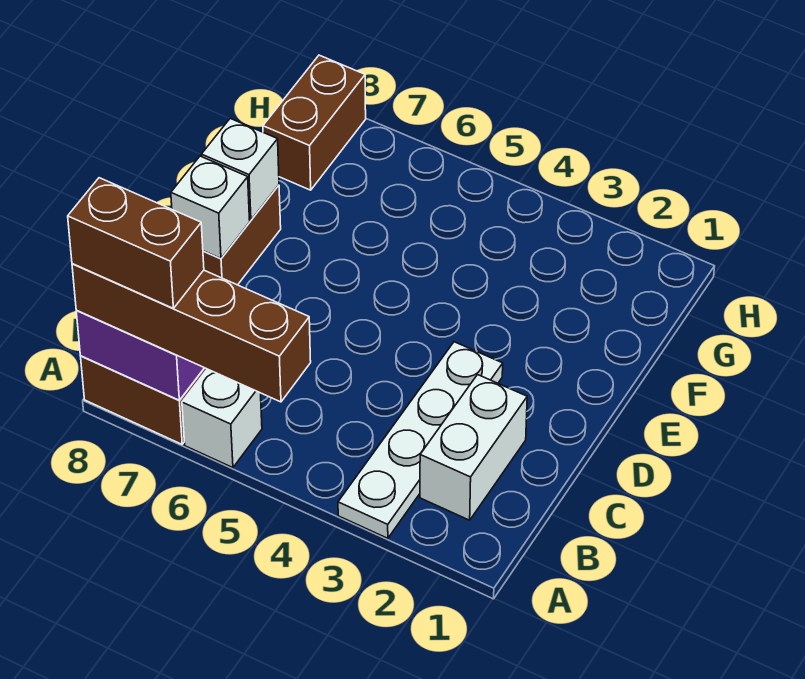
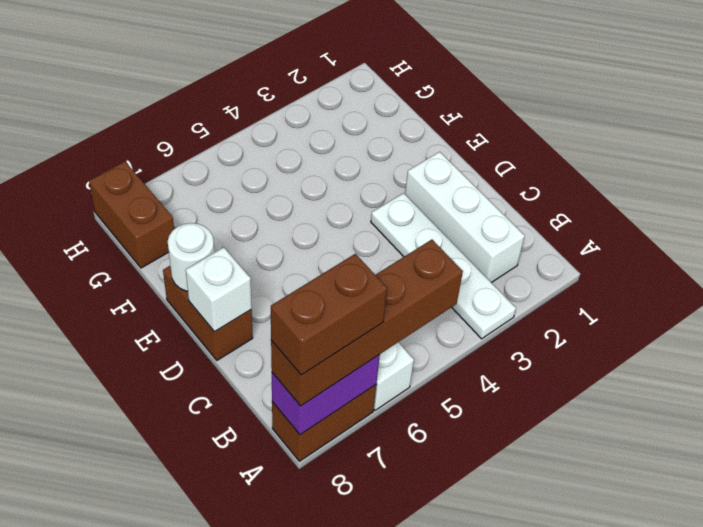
white brick B2:C2 level 1 -> white brick B2:D2 level 1
white brick E8 level 2 -> white round brick E8 level 2

